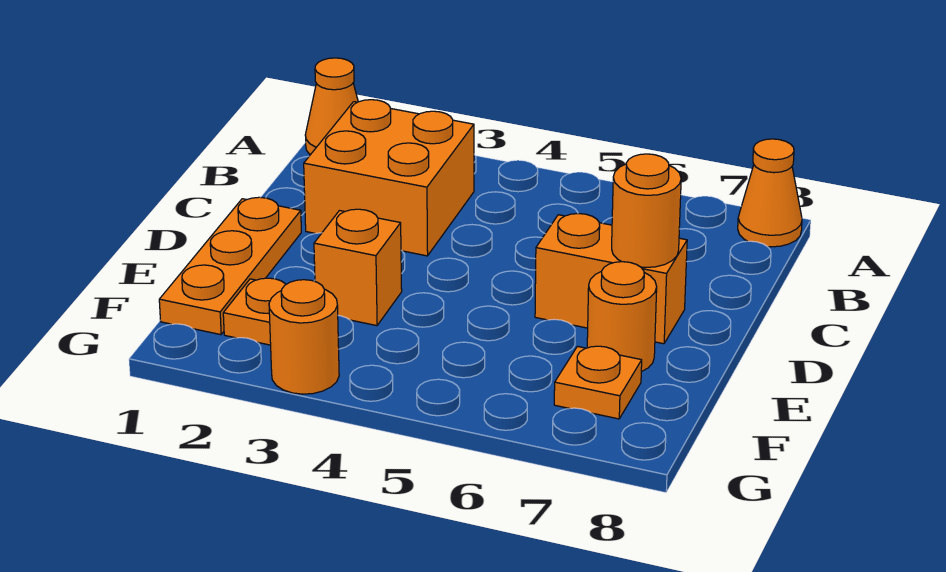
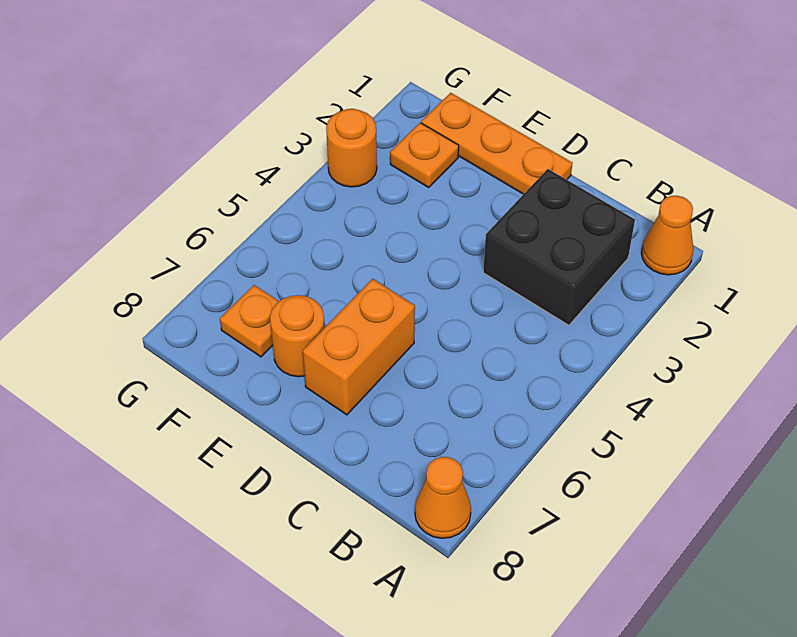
orange brick B2:C3 level 1 -> black brick B2:C3 level 1
orange round brick D7 level 2 -> none
orange brick E3 level 1 -> none

